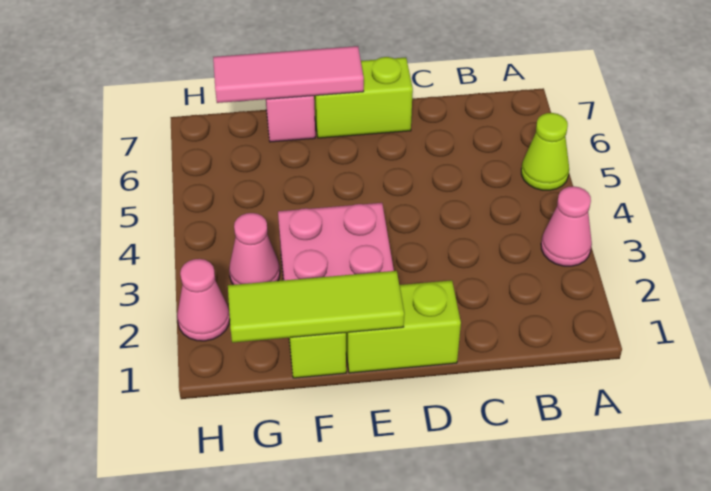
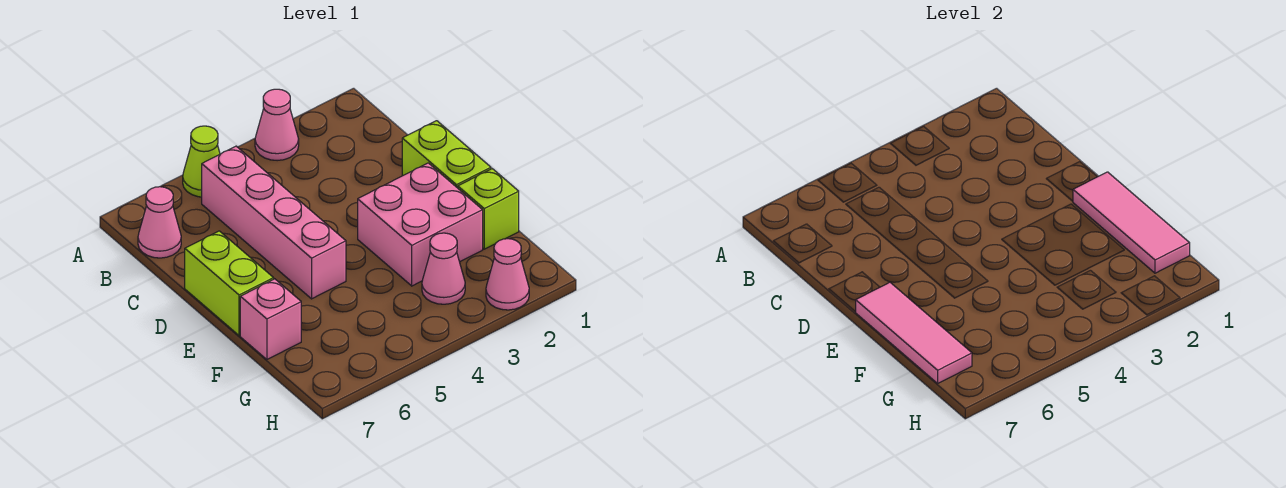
none -> pink brick B5:E5 level 1
none -> pink cone B7 level 1
lime tile E1:G1 level 2 -> pink tile E1:G1 level 2

